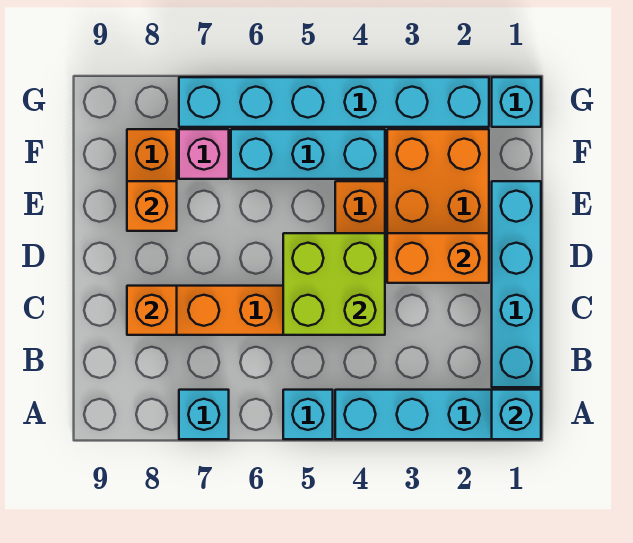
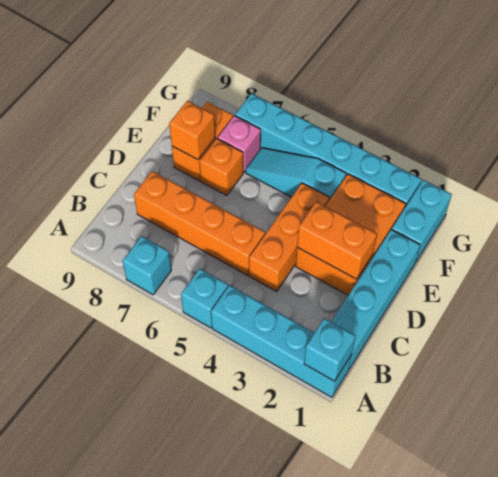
lime brick C4:D5 level 2 -> none
orange brick C8 level 2 -> orange brick E7 level 1
cyan brick F4:F6 level 1 -> cyan slope F4:F6 level 1 top 4
cyan brick G1 level 1 -> cyan brick F1:G1 level 1

